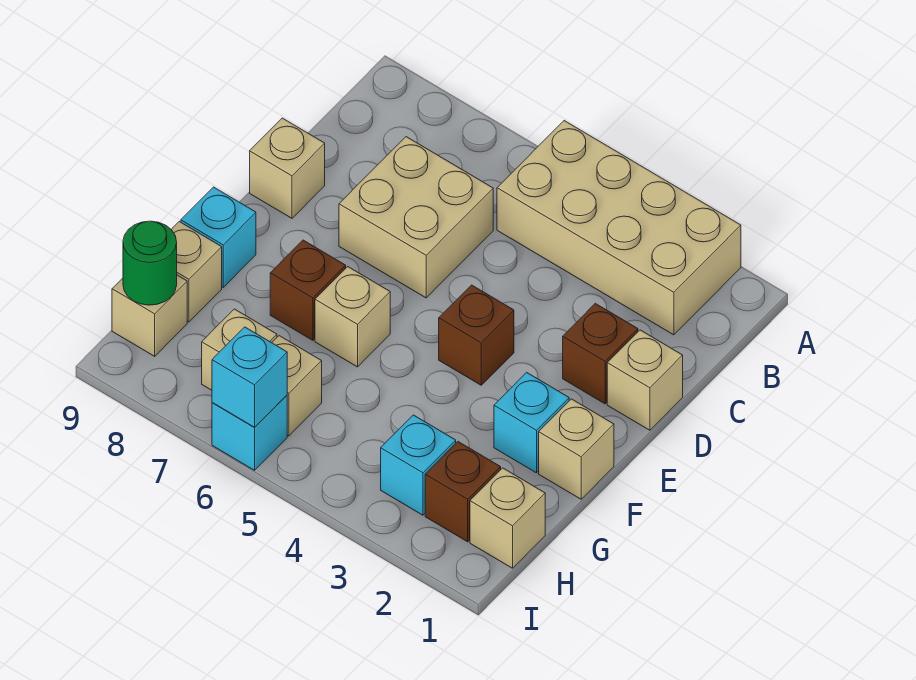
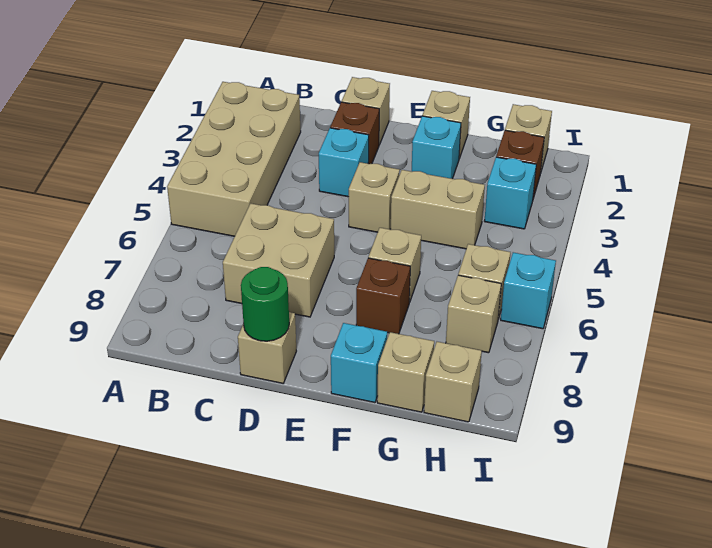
brown brick E4 level 1 -> tan brick E4 level 1
none -> tan brick F4:G4 level 1
green round brick H9 level 2 -> green round brick D9 level 2
cyan brick I6 level 2 -> cyan brick D3 level 1

